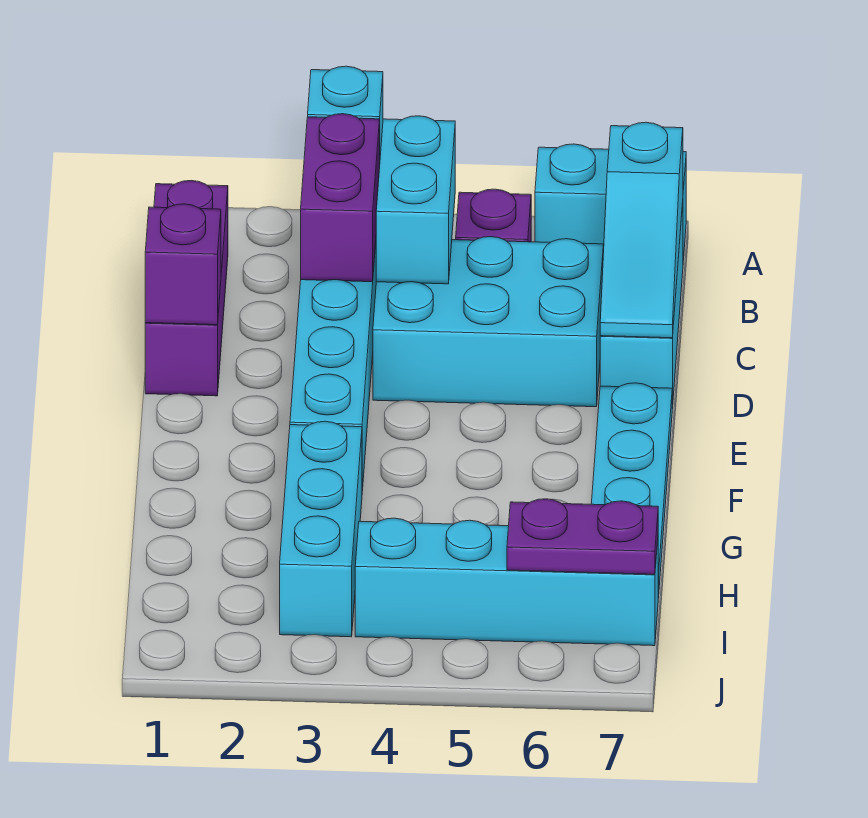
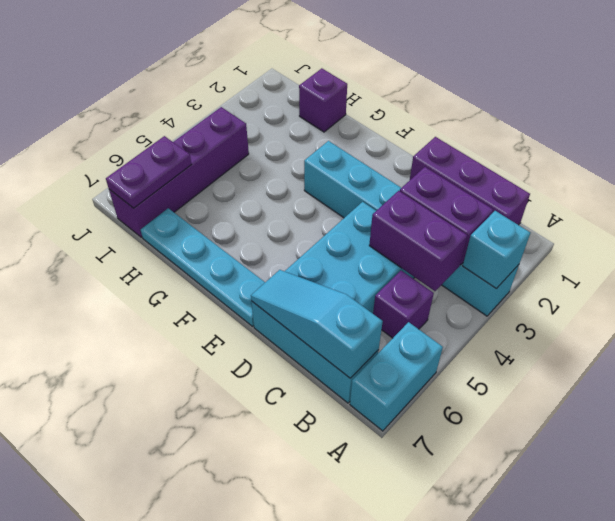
cyan brick B4:C4 level 2 -> purple brick B4:C4 level 2
purple brick D1 level 2 -> purple brick H1 level 1
cyan brick G3:I3 level 1 -> none
cyan brick I4:I7 level 1 -> purple brick I4:I7 level 1

